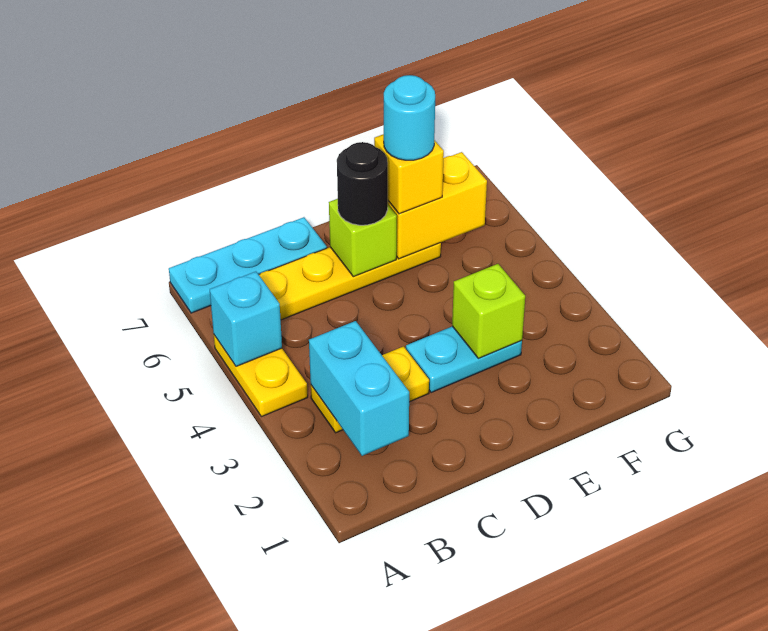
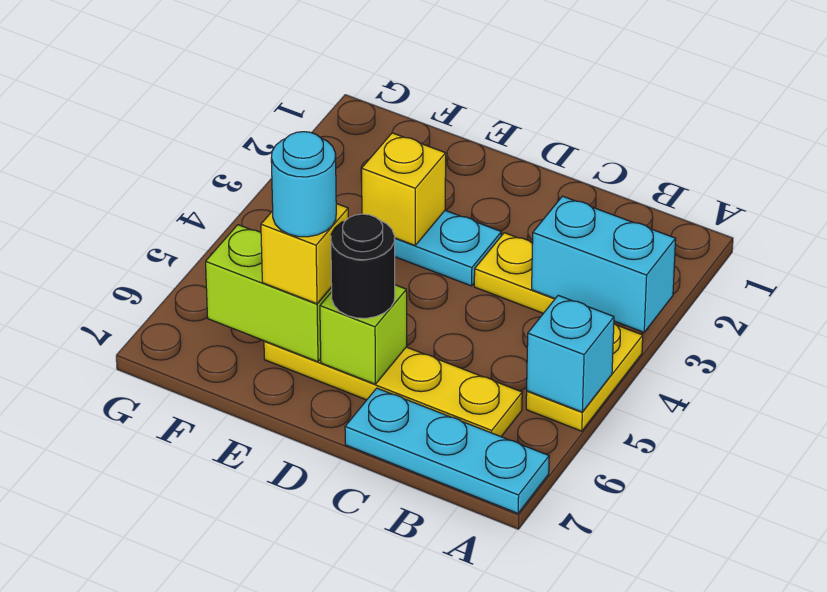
cyan brick B2:B3 level 2 -> cyan brick A3:B3 level 2
lime brick E3 level 2 -> yellow brick E3 level 2
yellow brick E6:F6 level 2 -> lime brick E6:F6 level 2

